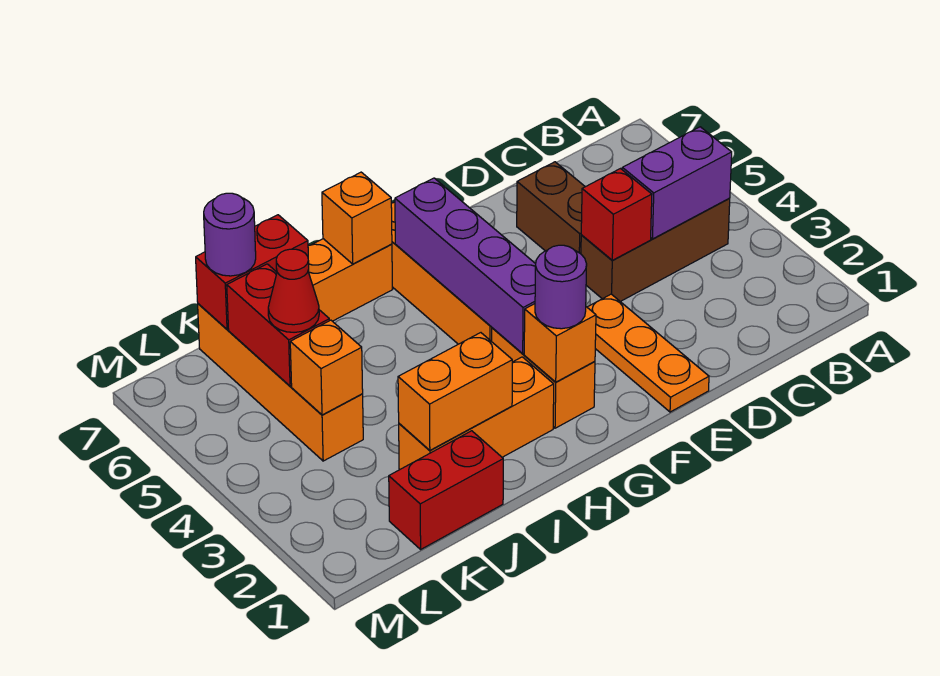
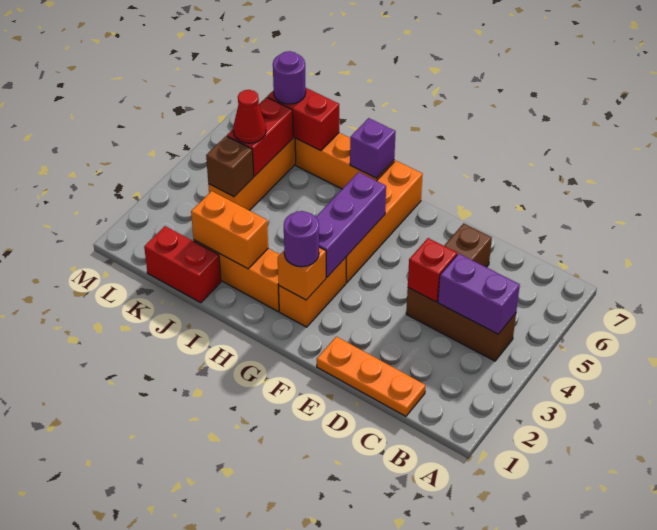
orange plate E1:E3 level 1 -> orange plate C1:E1 level 1
purple brick G3:G6 level 2 -> purple brick G3:G5 level 2
orange brick H7 level 2 -> purple brick H7 level 2
orange brick K4 level 2 -> brown brick K4 level 2

